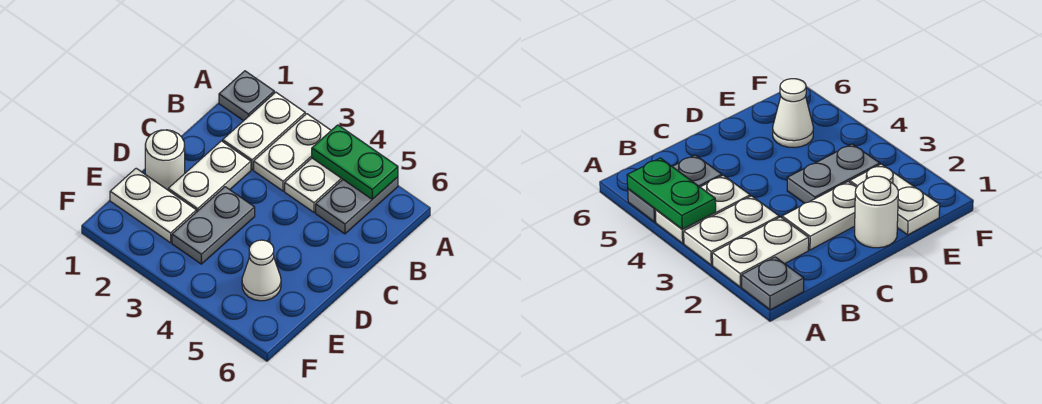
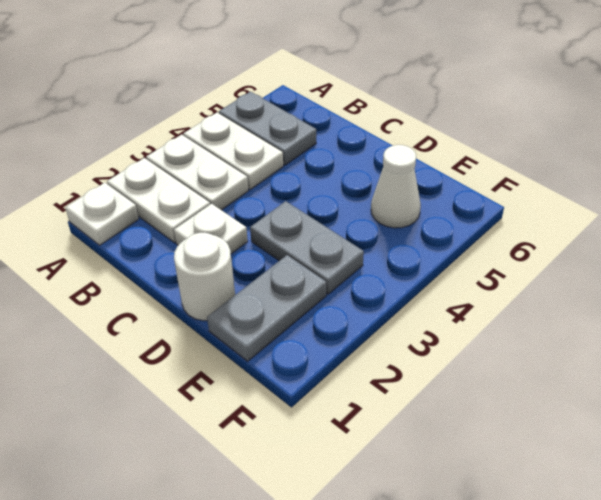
grey plate A1 level 1 -> white plate A1 level 1
green plate A4:A5 level 2 -> none
white plate C2:D2 level 1 -> white plate C2 level 1
white plate E1:E2 level 1 -> grey plate E1:E2 level 1

